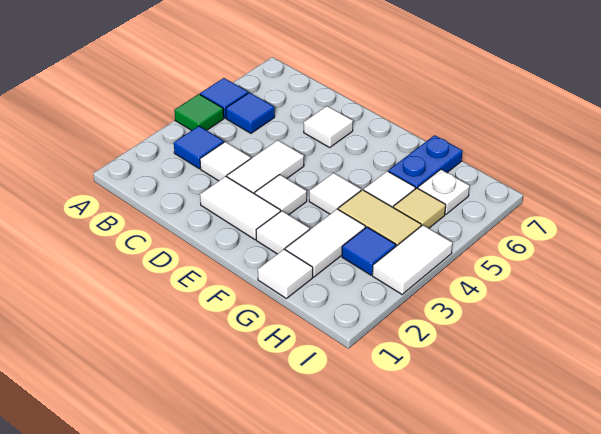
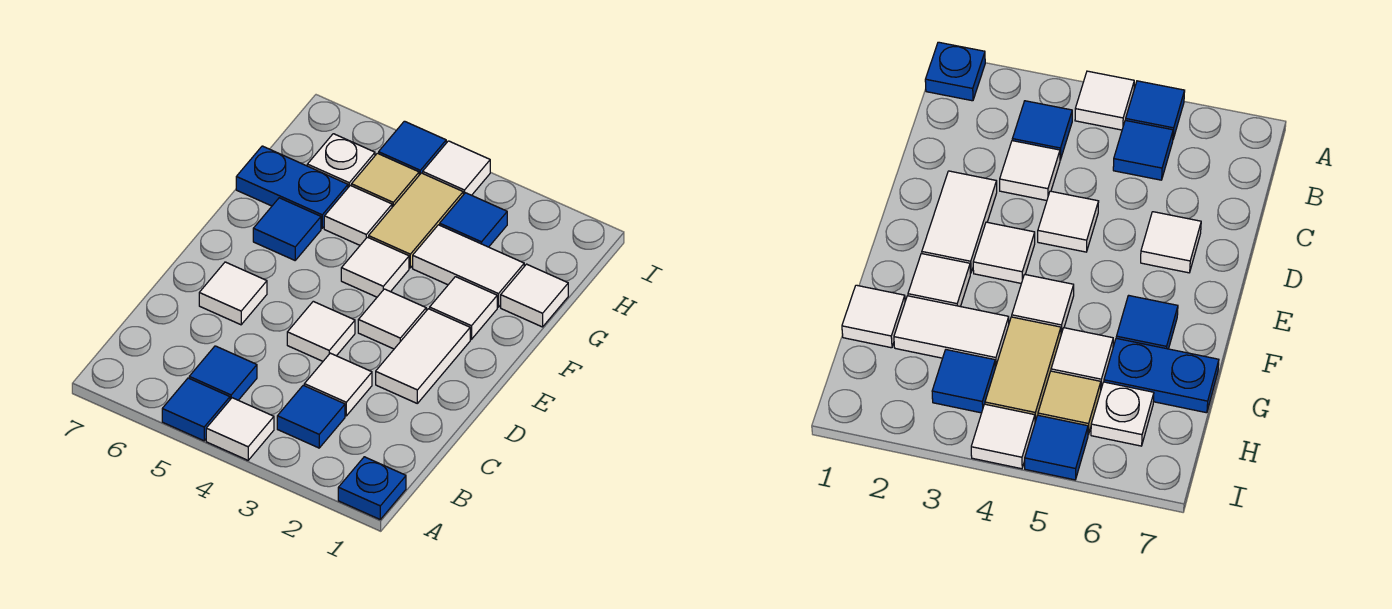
none -> blue plate A1 level 1
green tile A4 level 1 -> white tile A4 level 1
white tile D3:D4 level 1 -> white tile D4 level 1
none -> blue tile F6 level 1
white tile I3:I4 level 1 -> white tile I4 level 1
none -> blue tile I5 level 1

